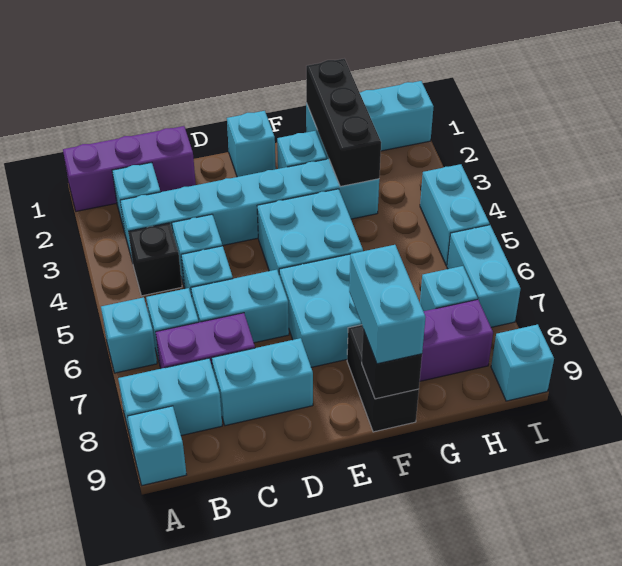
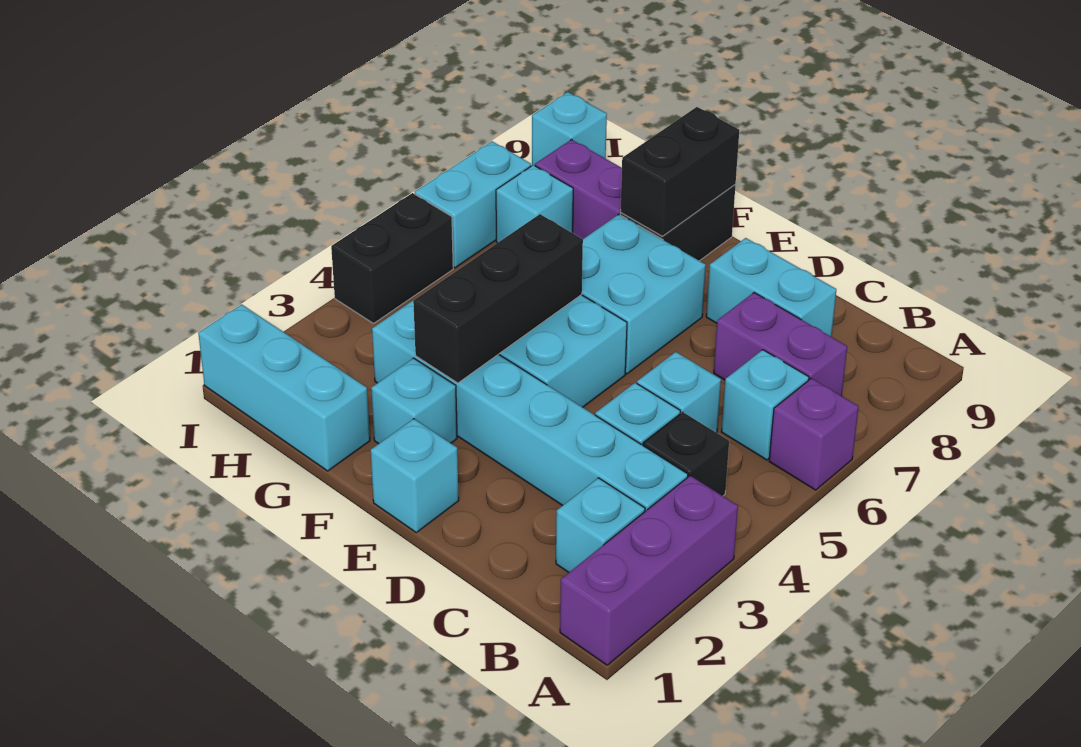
purple brick A1:C1 level 1 -> purple brick A1:A3 level 1
cyan brick A6 level 1 -> purple brick A6 level 1
cyan brick A8:B8 level 1 -> none
cyan brick A9 level 1 -> none
cyan brick C6:D6 level 1 -> none
cyan brick F8:F9 level 3 -> none
black brick F9 level 2 -> black brick F8:F9 level 2
black brick G1:G3 level 2 -> black brick F3:F5 level 2
cyan brick I4:I5 level 1 -> black brick I4:I5 level 1

